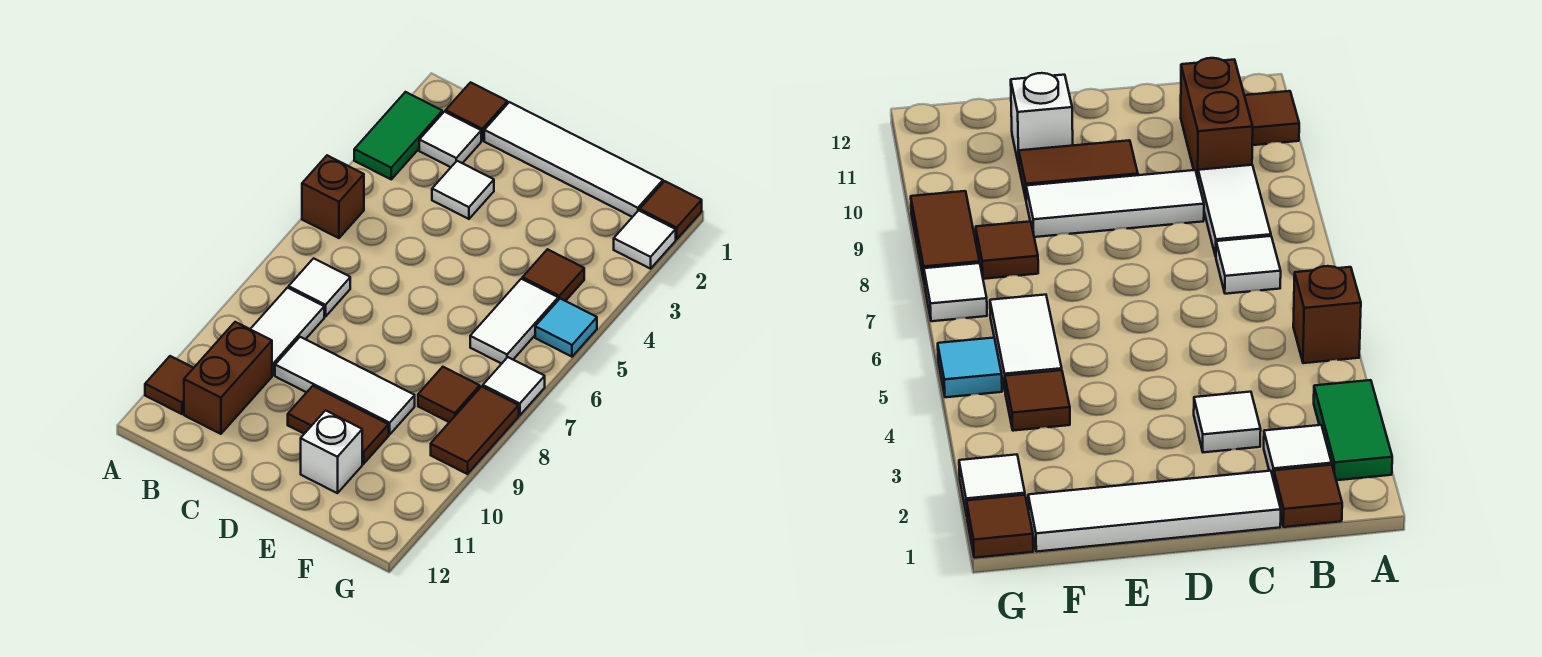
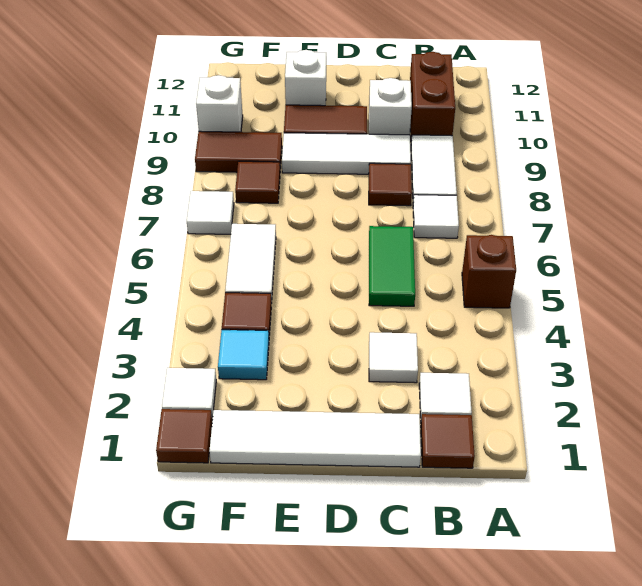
green tile A2:A3 level 1 -> green tile C5:C6 level 1
brown tile A11 level 1 -> brown tile C8 level 1
none -> white brick C10 level 1
cyan tile G5 level 1 -> cyan tile F3 level 1
brown tile G8:G9 level 1 -> brown tile F9:G9 level 1
none -> white brick G10 level 1

